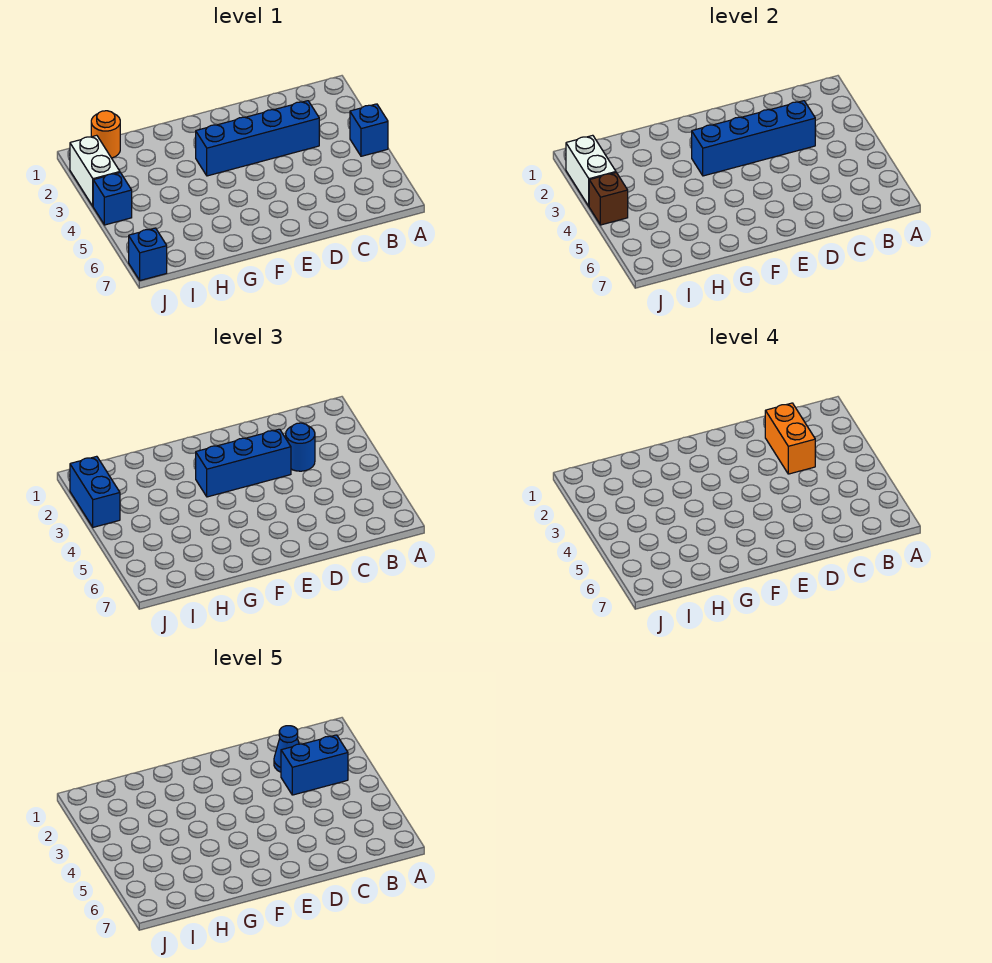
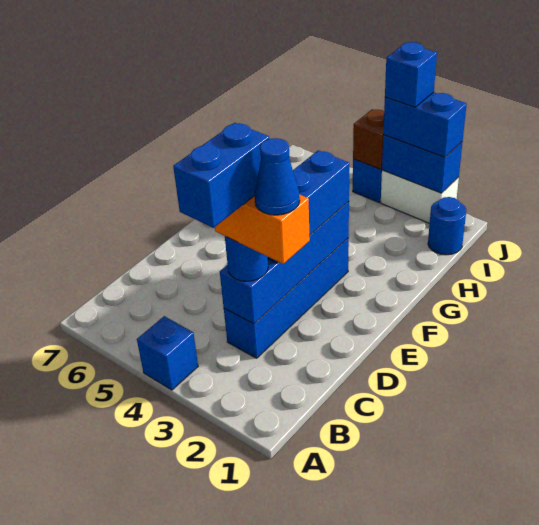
orange round brick I1 level 1 -> blue round brick I1 level 1
white brick J2:J3 level 2 -> blue brick J2:J3 level 2
blue brick J7 level 1 -> blue brick J3 level 4

